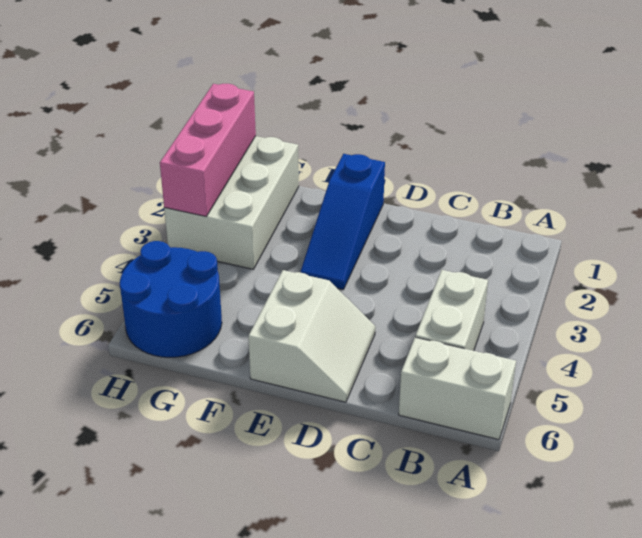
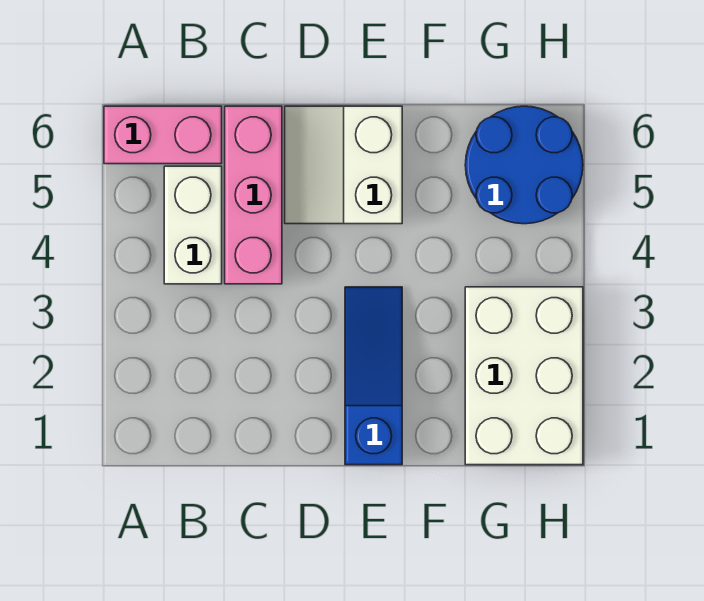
white brick A6:B6 level 1 -> pink brick A6:B6 level 1
pink brick H1:H3 level 2 -> pink brick C4:C6 level 1

